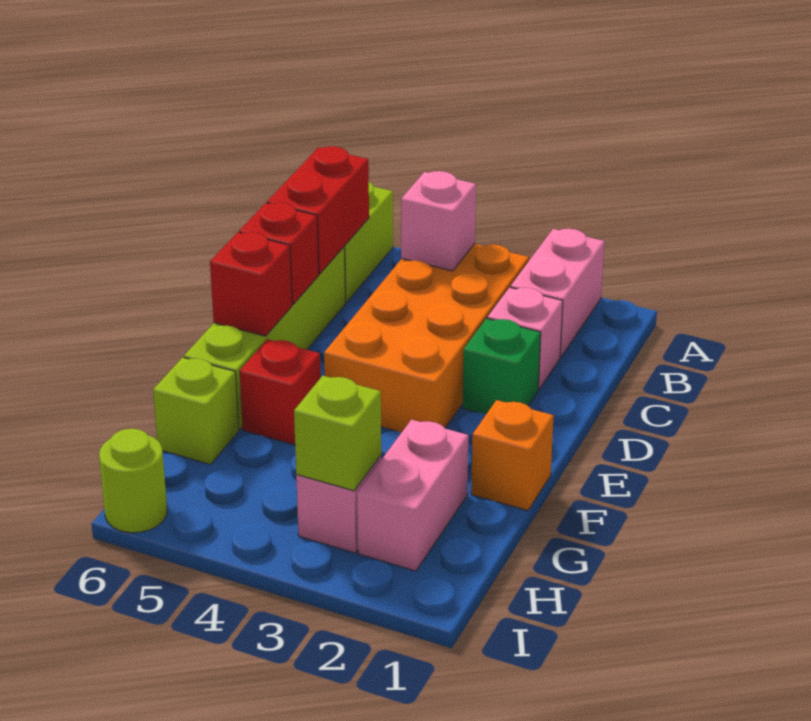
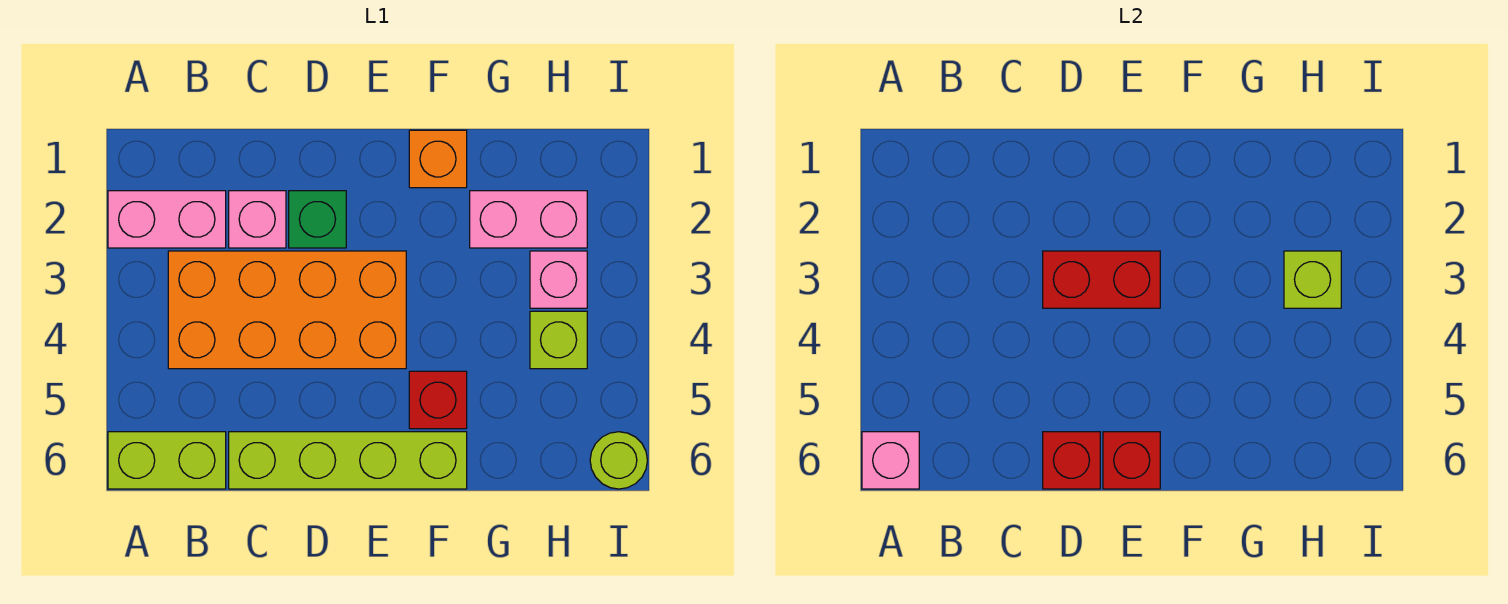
pink brick B4 level 2 -> pink brick A6 level 2
red brick B6:C6 level 2 -> red brick D3:E3 level 2
lime brick G6 level 1 -> lime brick H4 level 1

